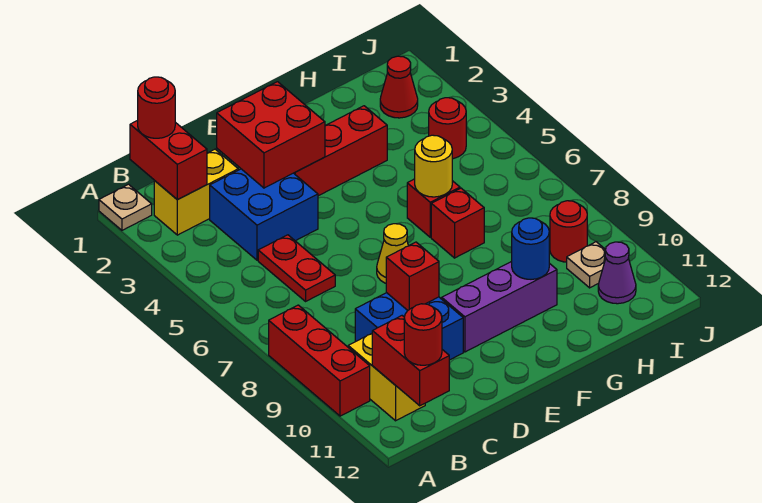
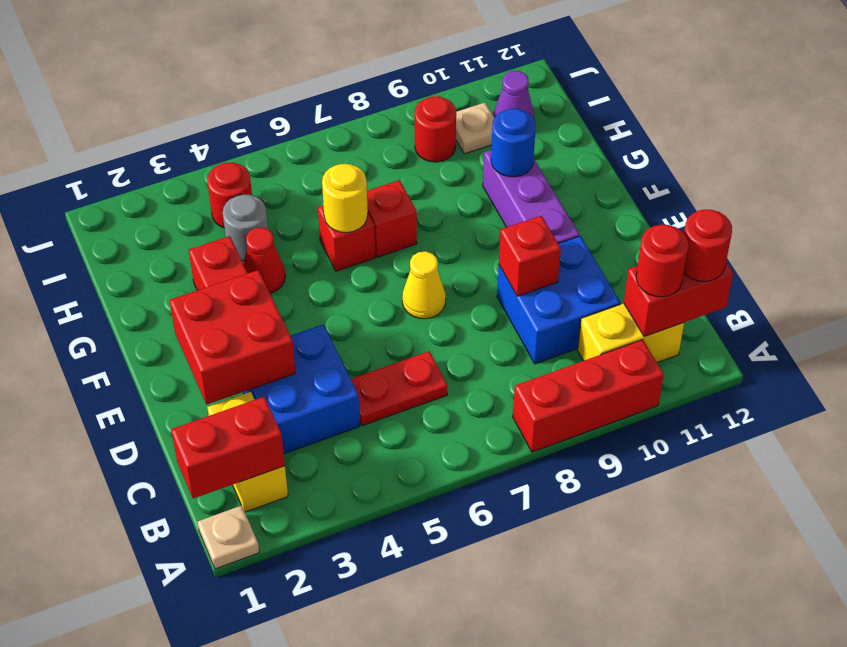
red round brick B1 level 3 -> red round brick B11 level 3
none -> grey round brick H4 level 1
red cone I2 level 1 -> red cone G4 level 1

